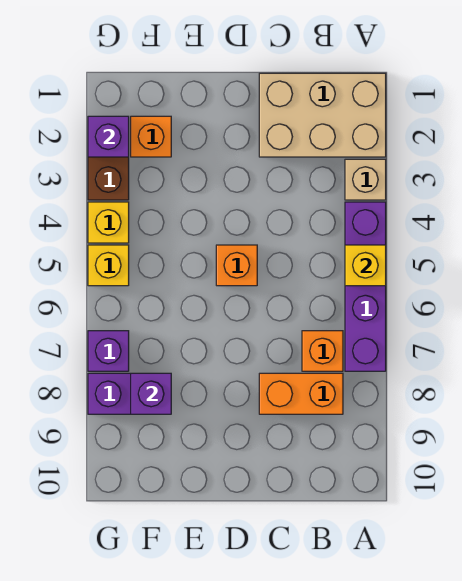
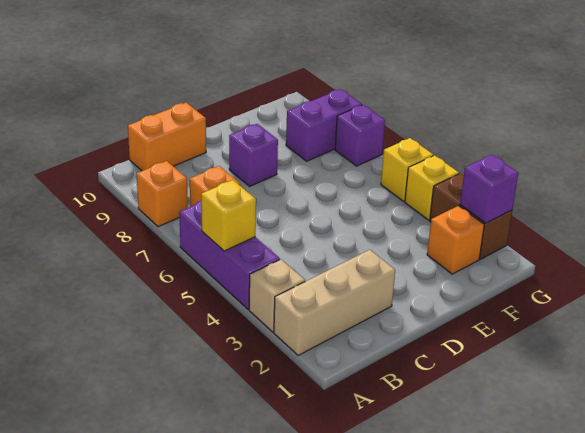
tan brick A1:C2 level 1 -> tan brick A2:C2 level 1
purple brick A4:A7 level 1 -> purple brick A4:A6 level 1
orange brick B8:C8 level 1 -> orange brick B10:C10 level 1
orange brick D5 level 1 -> orange brick A8 level 1
purple brick F8 level 2 -> purple brick D8 level 1

